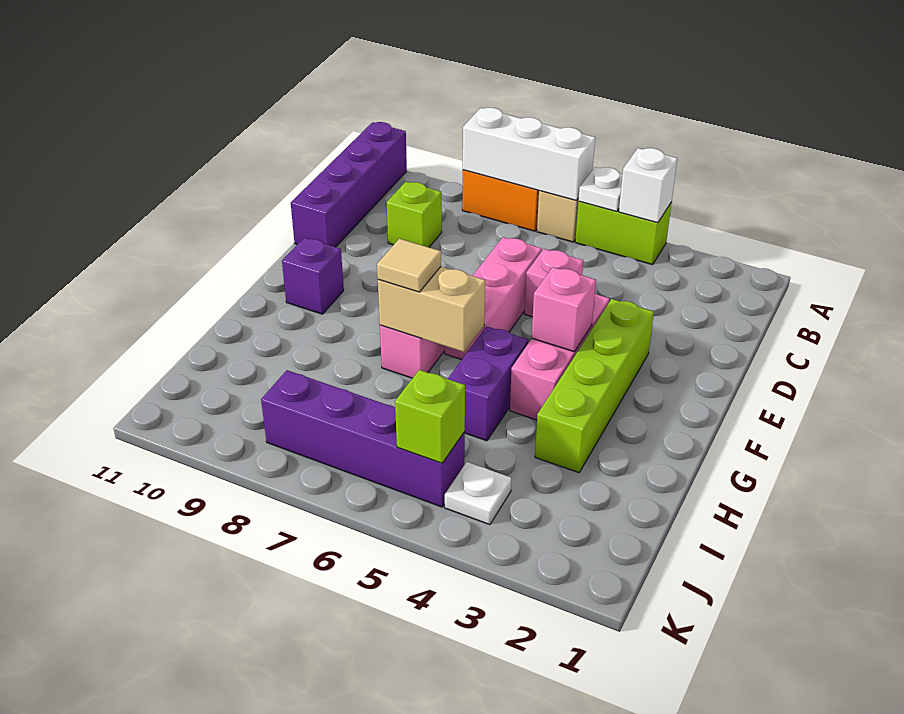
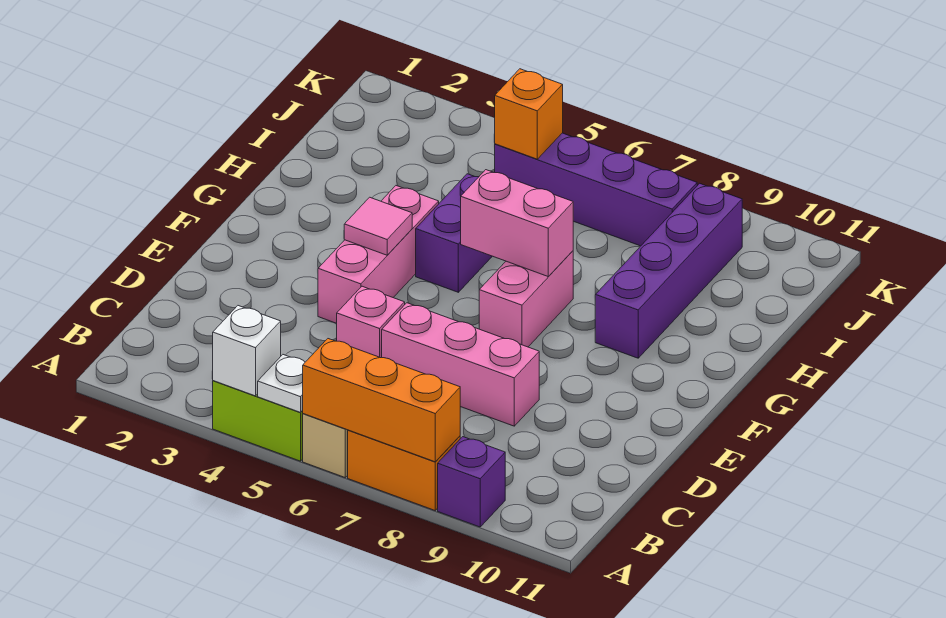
white brick A6:A8 level 2 -> orange brick A6:A8 level 2
purple brick A11:D11 level 1 -> purple brick G9:J9 level 1
lime brick C9 level 1 -> none
pink brick D6:F6 level 1 -> pink brick D6:D8 level 1
lime brick E3:H3 level 1 -> none
pink brick F4 level 2 -> pink tile F4 level 2
purple brick F10 level 1 -> purple brick A9 level 1
tan brick G6:G7 level 2 -> pink brick G6:G7 level 2
tan tile G7 level 3 -> none
white plate J4 level 1 -> none
lime brick J5 level 2 -> orange brick J5 level 2

